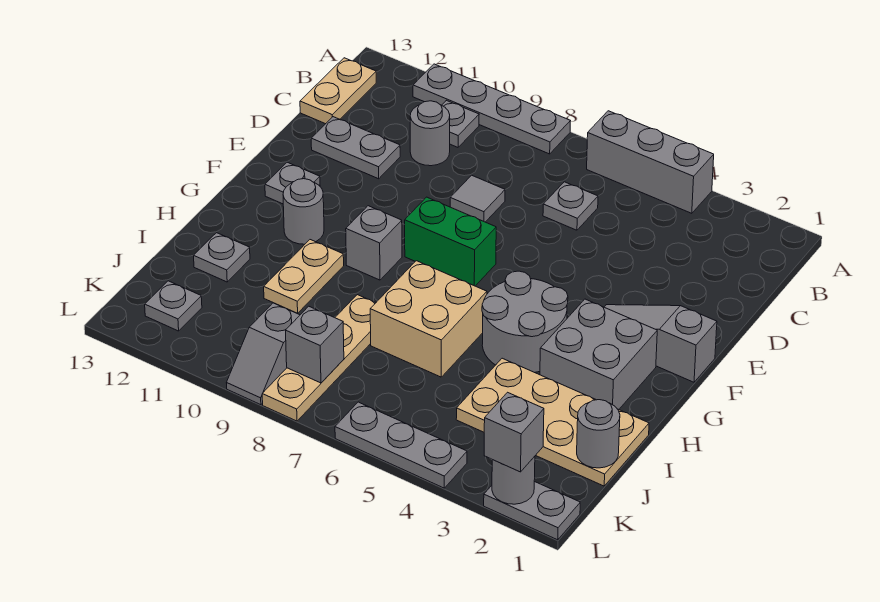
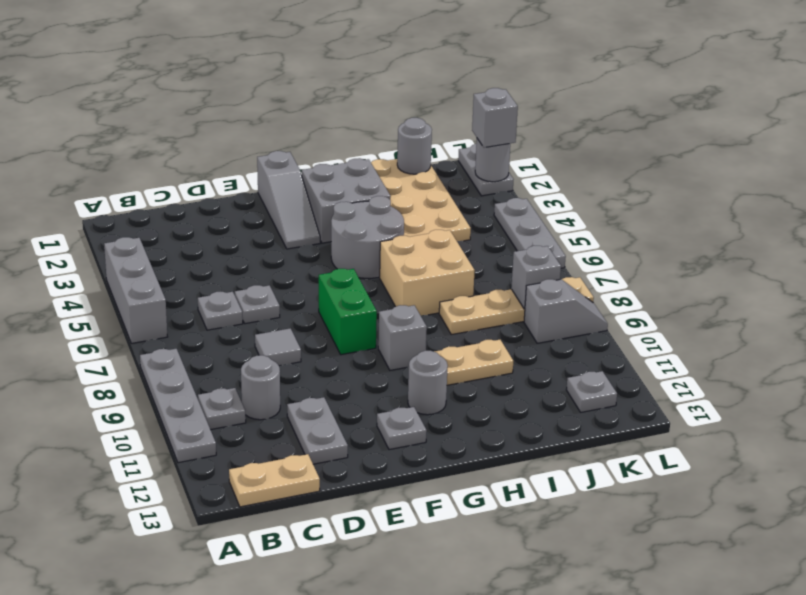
grey plate I12 level 1 -> grey plate D6 level 1

